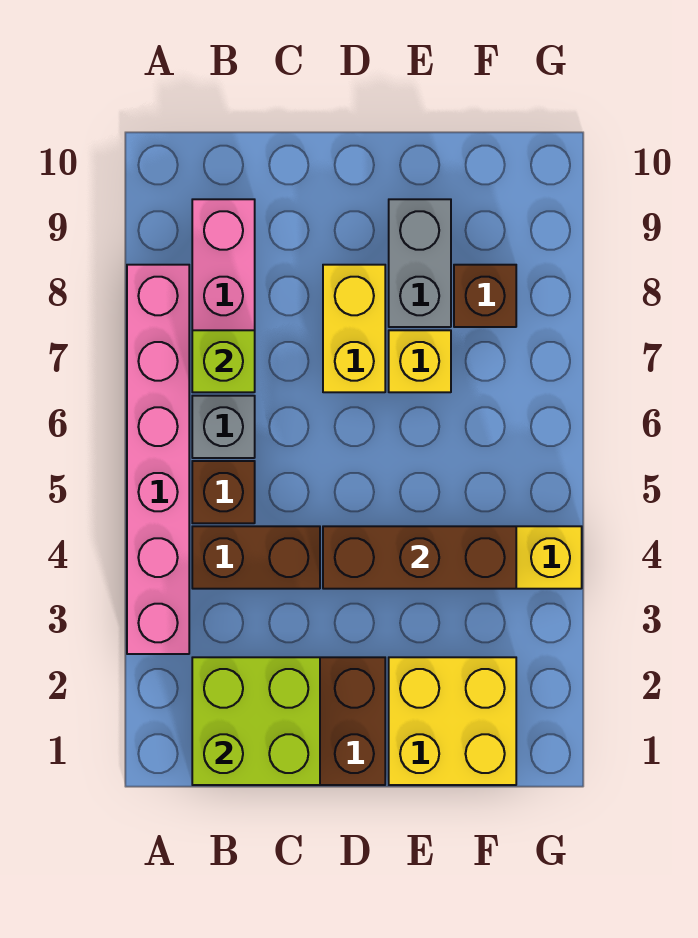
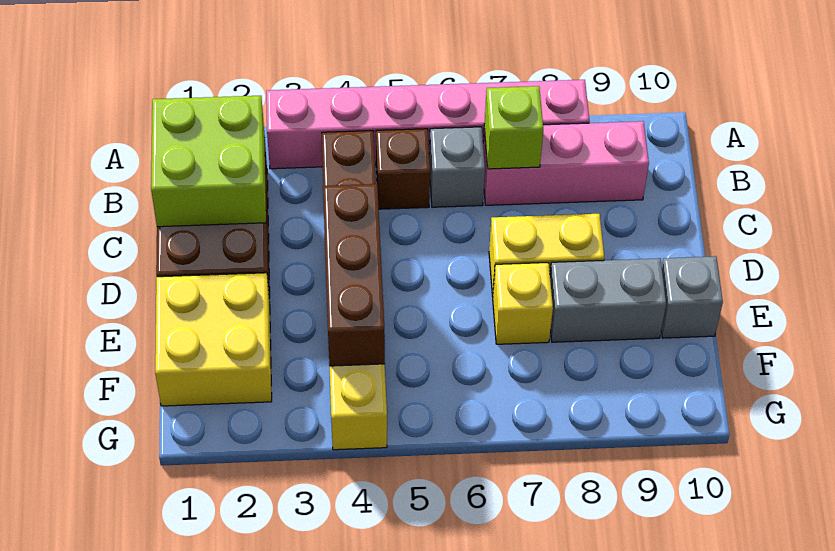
none -> grey brick E10 level 1
brown brick F8 level 1 -> none

